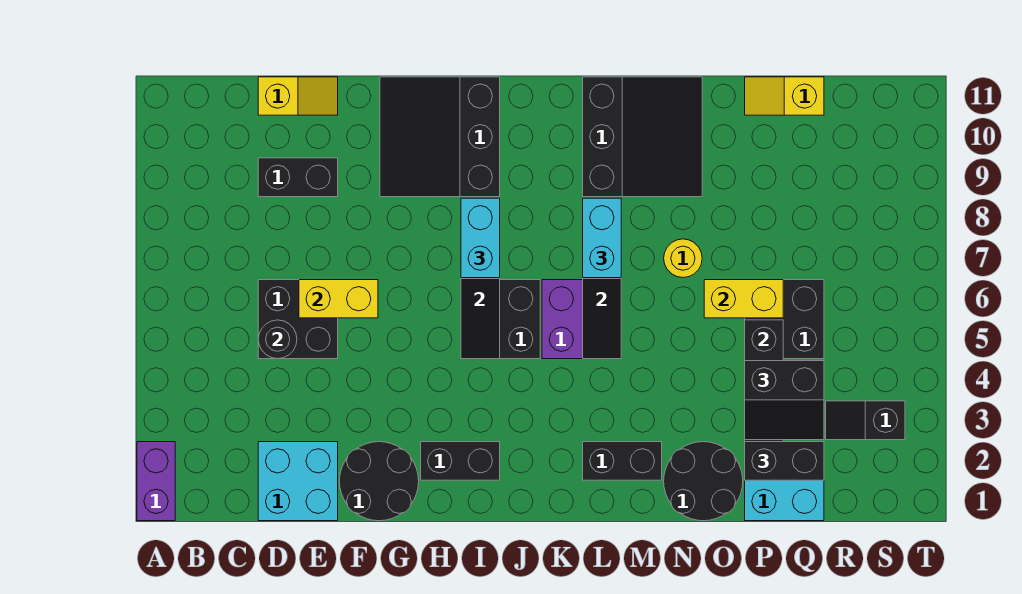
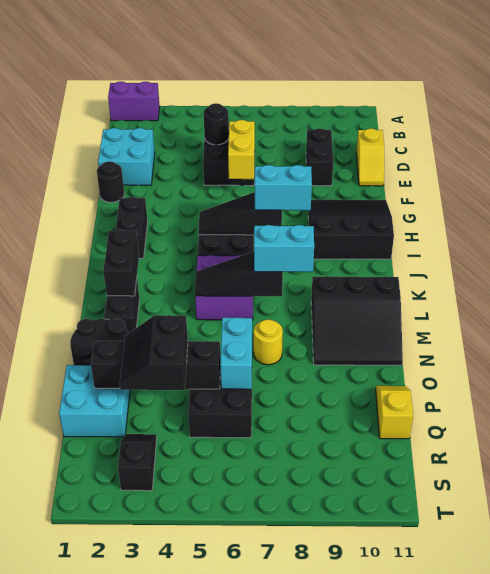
black round brick F1:G2 level 1 -> black round brick F1 level 1
yellow brick O6:P6 level 2 -> cyan brick O6:P6 level 2
black brick P2:Q2 level 3 -> black brick K2:L2 level 2

